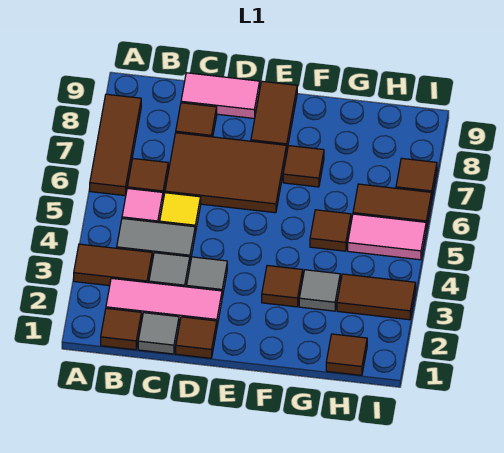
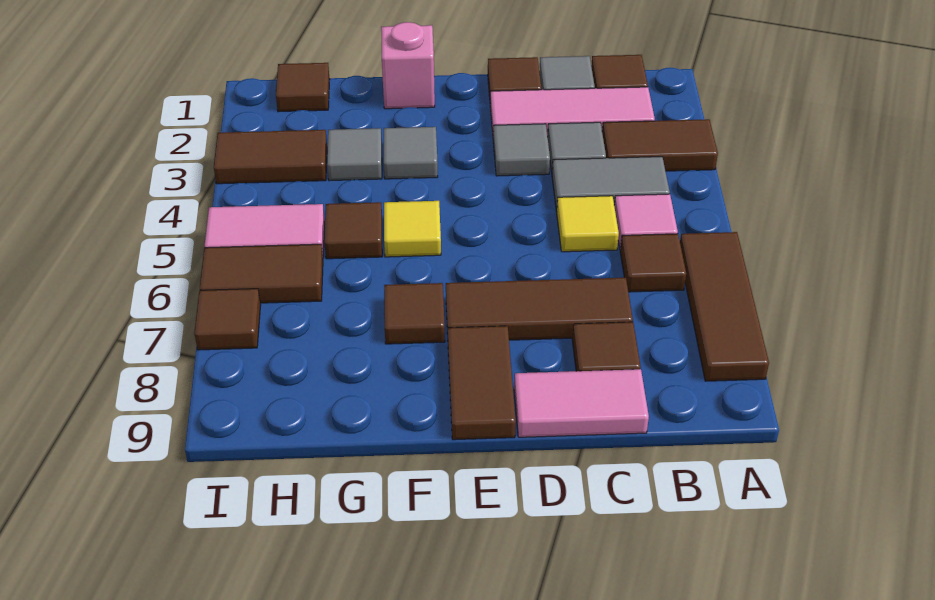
brown tile C6:E7 level 1 -> brown tile C7:E7 level 1
none -> pink brick F1 level 1
brown tile F3 level 1 -> grey tile F3 level 1
none -> yellow tile F5 level 1

